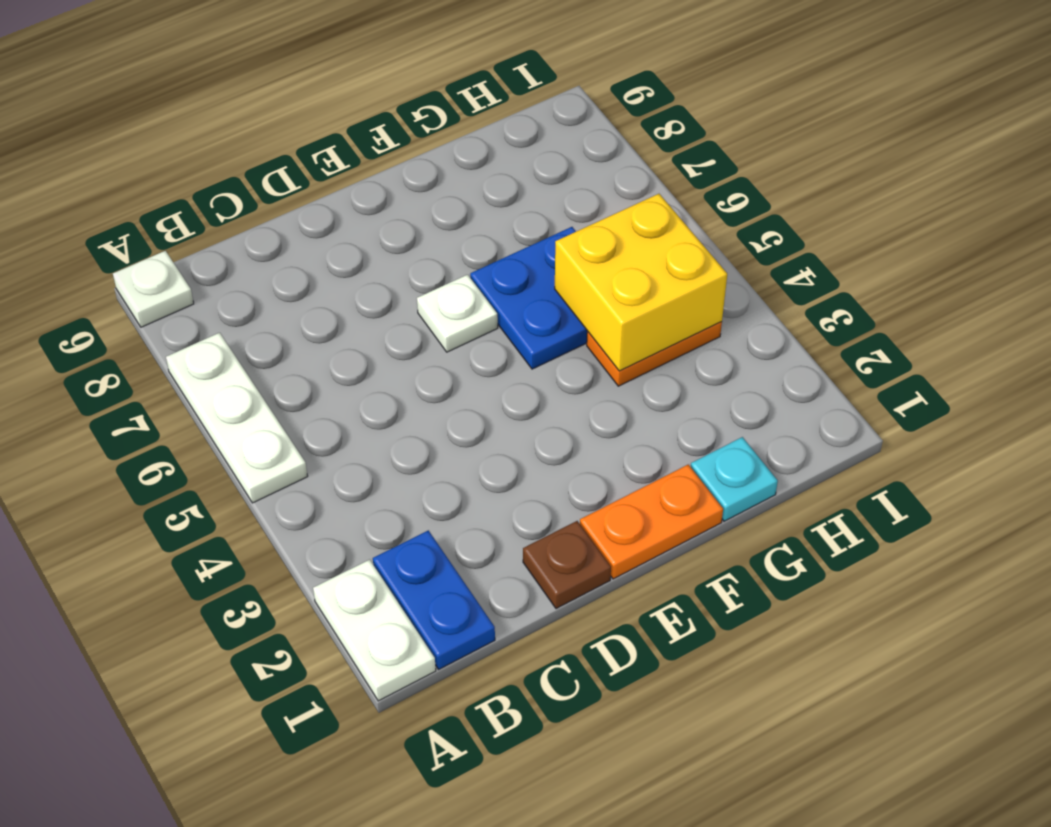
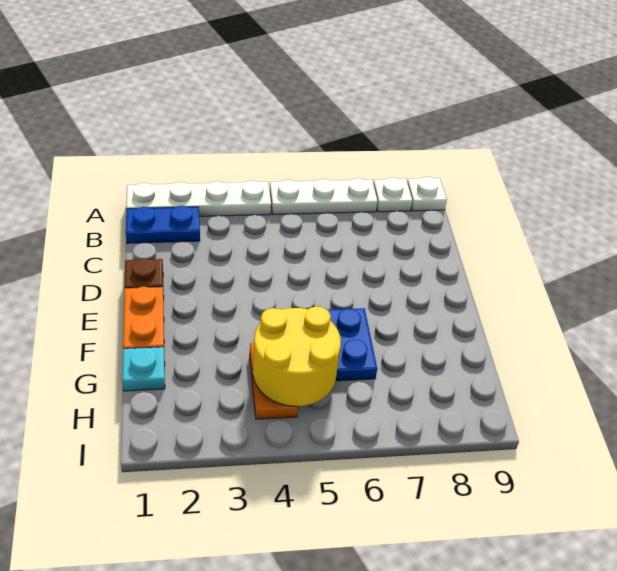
white plate A1:A2 level 1 -> white plate A1:A4 level 1
white plate E6 level 1 -> white plate A8 level 1
yellow brick G4:H5 level 2 -> yellow round brick G4:H5 level 2

